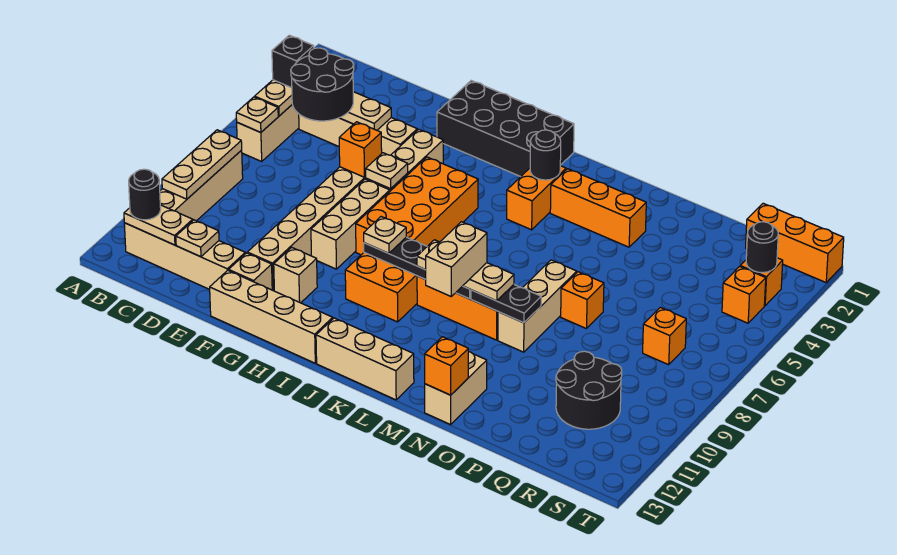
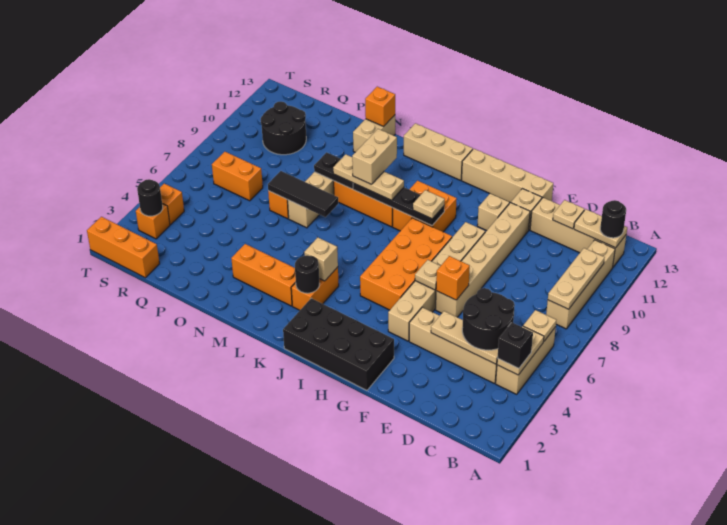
none -> tan brick K4 level 2
none -> black tile M7:O7 level 2
orange brick R7 level 1 -> orange brick Q7:R7 level 1

